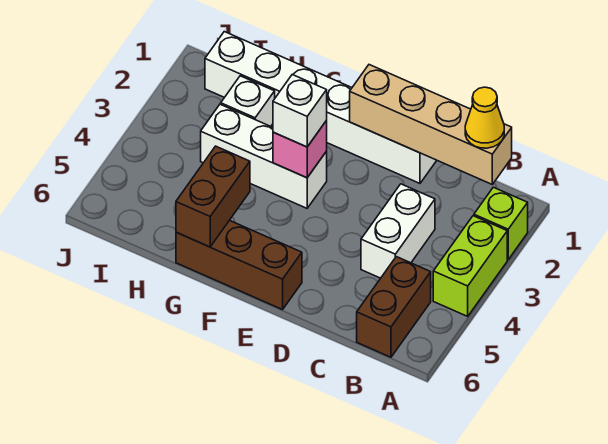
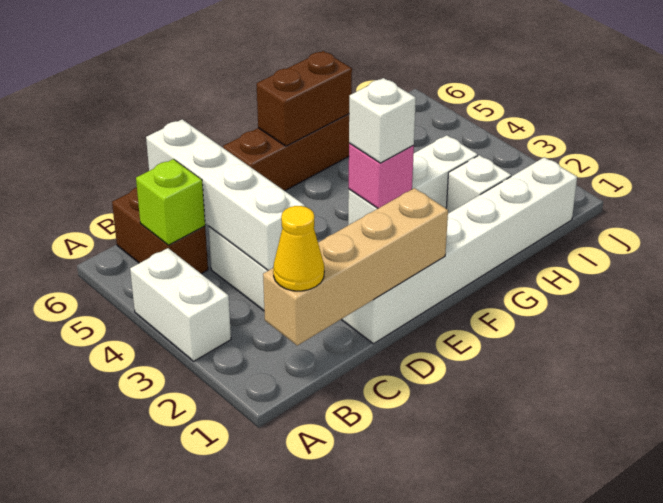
lime brick A2 level 1 -> lime brick B5 level 2
lime brick A3:A4 level 1 -> white brick A3:A4 level 1
none -> white brick C3:C6 level 2
brown brick G5:G6 level 2 -> brown brick F6:G6 level 2

